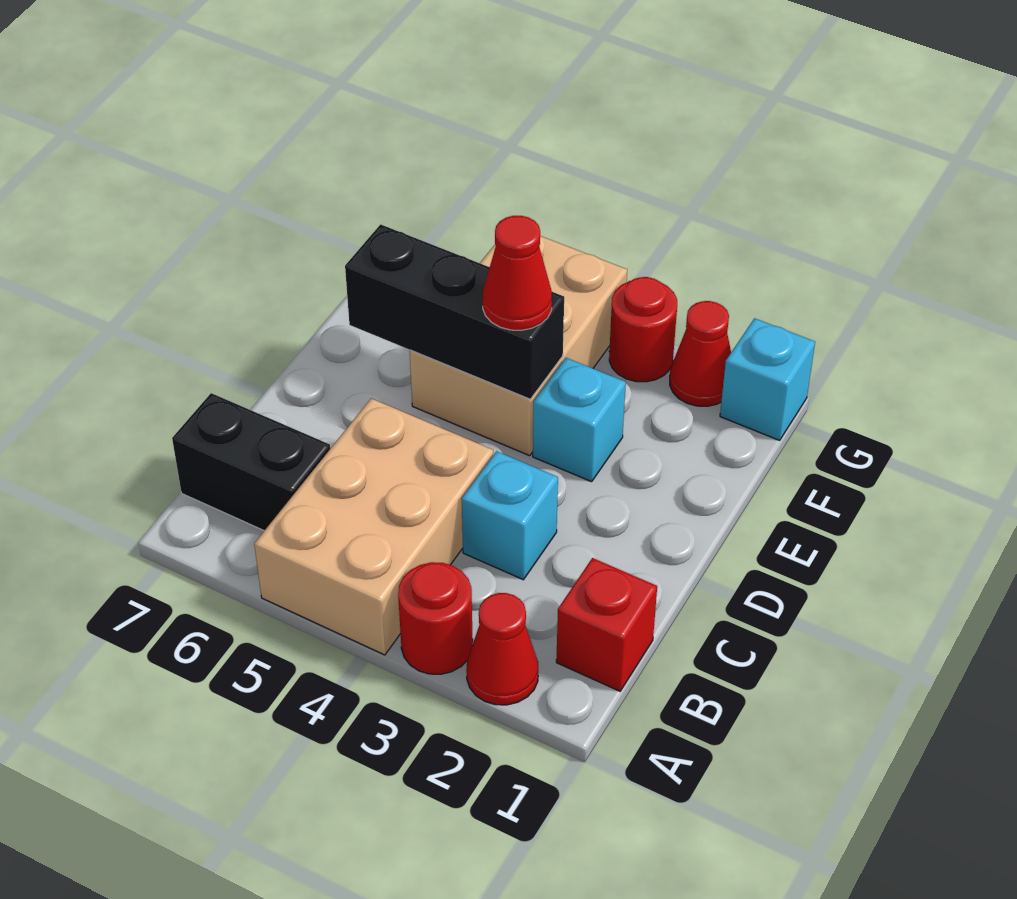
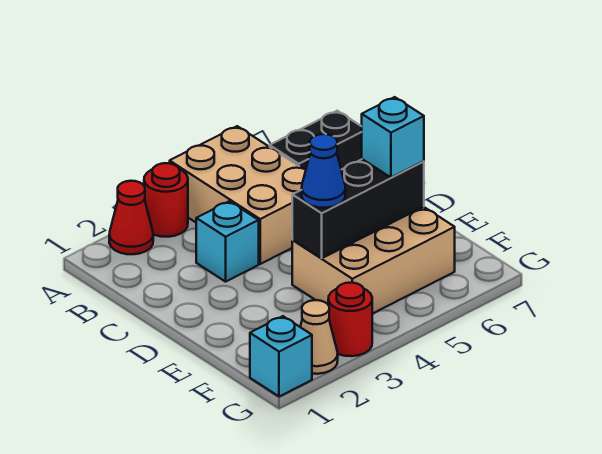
red brick B1 level 1 -> none
cyan brick E3 level 1 -> cyan brick E6 level 3
tan brick E4:G5 level 1 -> tan brick E4:F6 level 1
red cone E4 level 3 -> blue cone E4 level 3
red cone G2 level 1 -> tan cone G2 level 1

